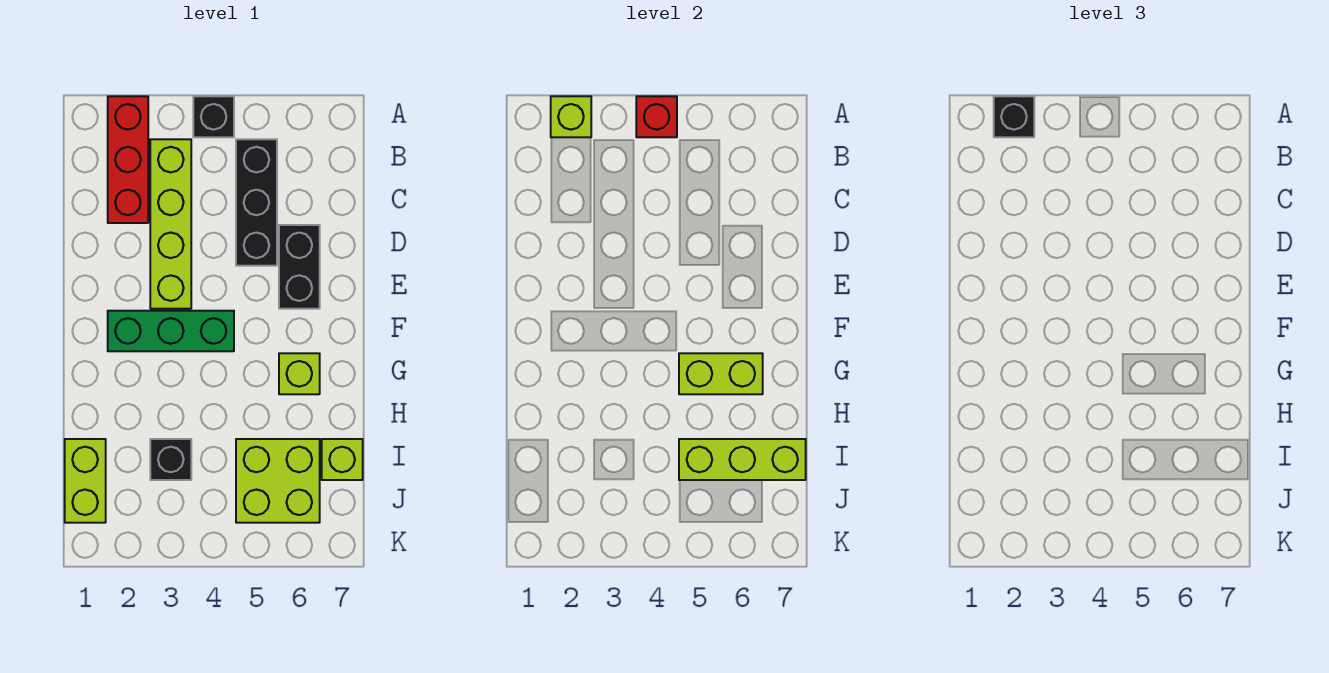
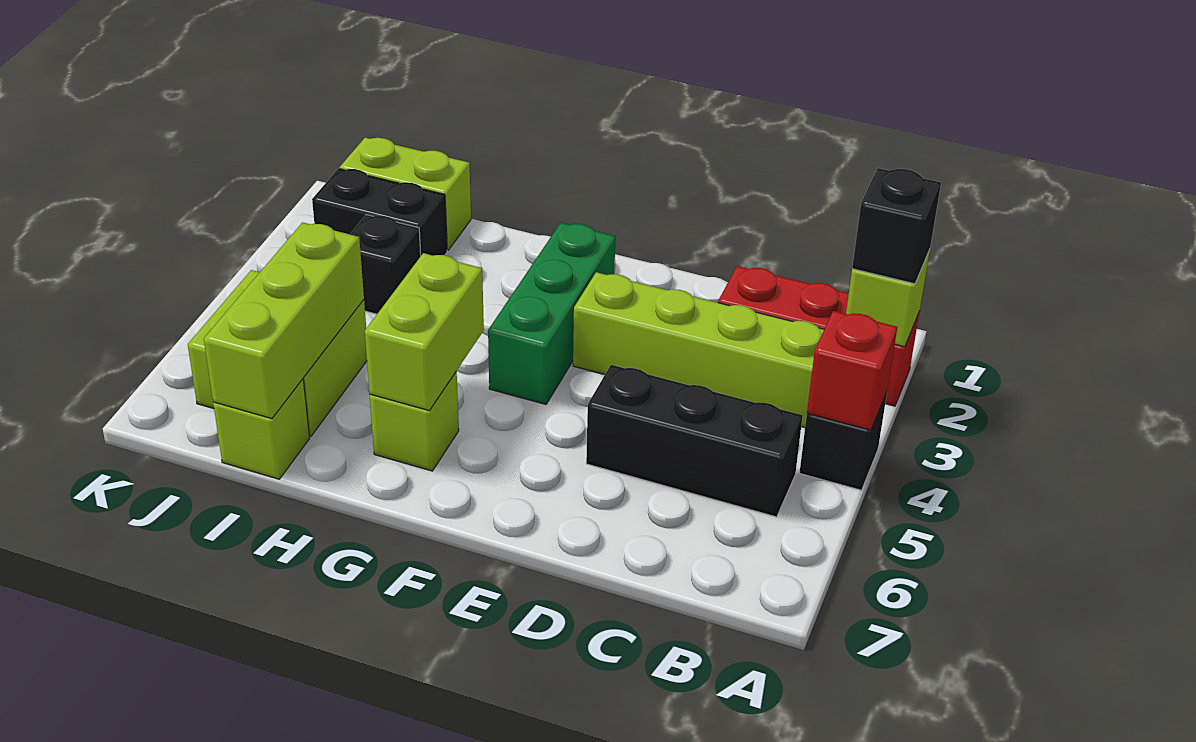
black brick D6:E6 level 1 -> black brick I2:J2 level 1

